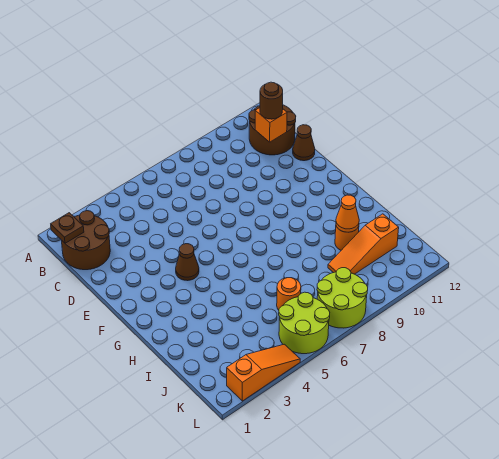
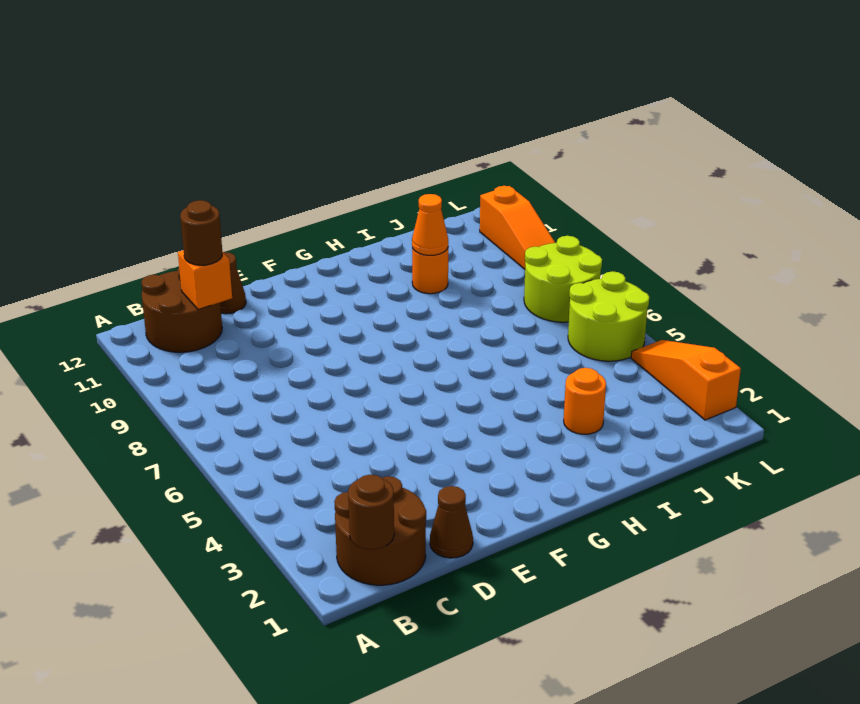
brown plate B1 level 2 -> brown round brick B1 level 2
brown cone F4 level 1 -> brown cone D1 level 1
orange round brick J6 level 1 -> orange round brick I3 level 1
orange slope J9:J11 level 1 top 11 -> orange slope L9:L11 level 1 top 11

